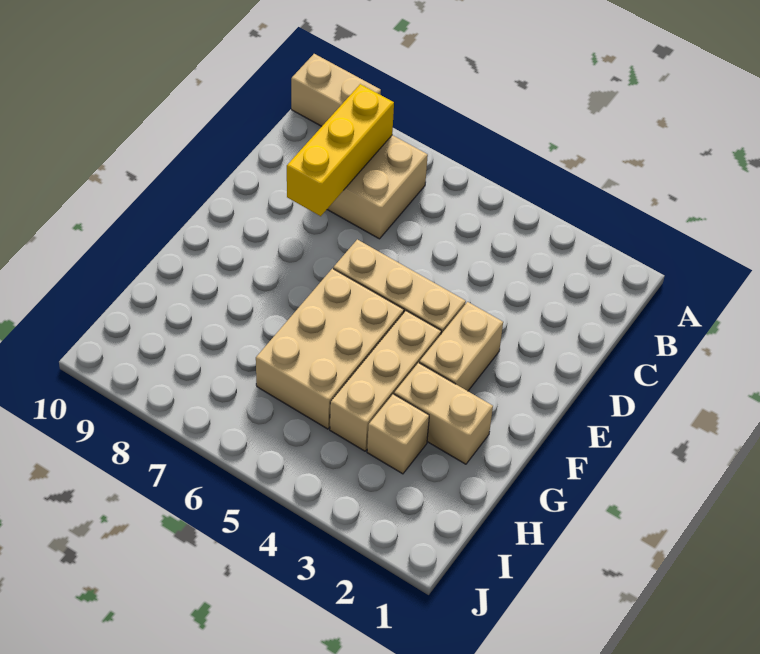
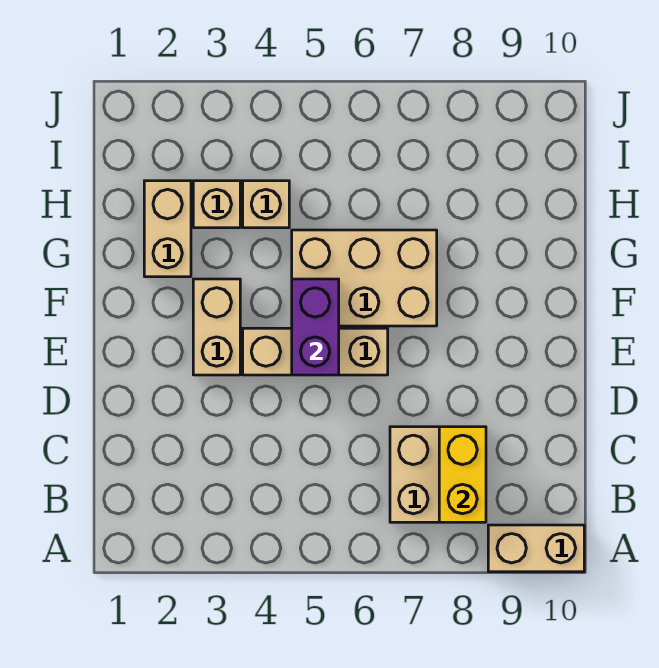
yellow brick B8:D8 level 2 -> yellow brick B8:C8 level 2
none -> purple brick E5:F5 level 2
tan brick F4:H4 level 1 -> tan brick H4 level 1
tan brick F5:H6 level 1 -> tan brick F5:G7 level 1
tan brick G2:G3 level 1 -> tan brick G2:H2 level 1

